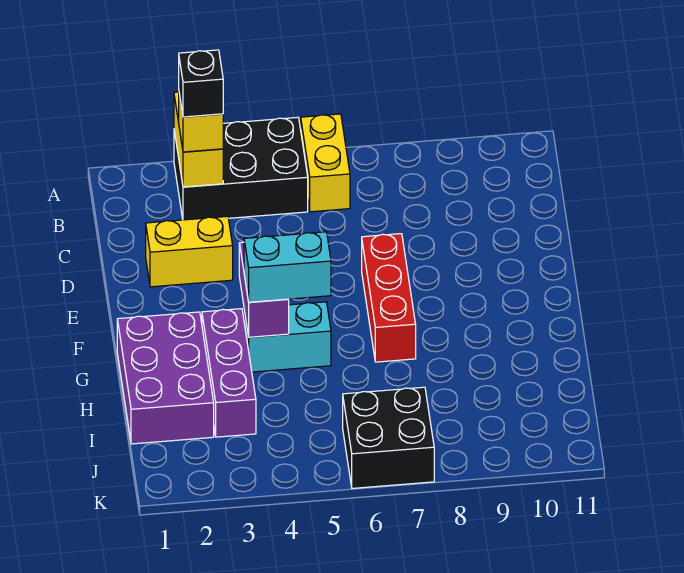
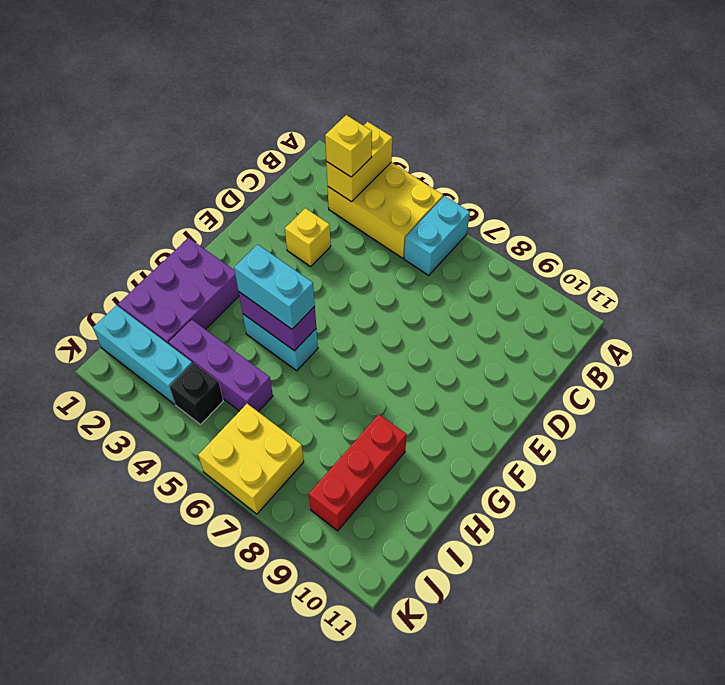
black brick A3:B5 level 1 -> yellow brick A3:B5 level 1
yellow brick A6:B6 level 1 -> cyan brick A6:B6 level 1
black brick B3 level 4 -> black brick J4 level 1
yellow brick D2:D3 level 1 -> yellow brick D3 level 1
red brick E7:G7 level 1 -> red brick H9:J9 level 1
purple brick F4:G4 level 2 -> purple brick G4:G5 level 2
purple brick G3:I3 level 1 -> purple brick I3:I5 level 1
none -> cyan brick J1:J3 level 1
black brick J6:K7 level 1 -> yellow brick J6:K7 level 1

